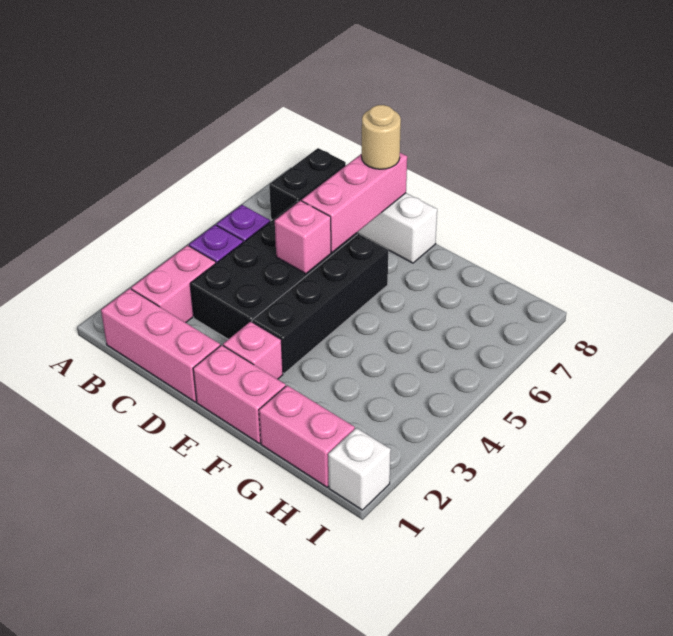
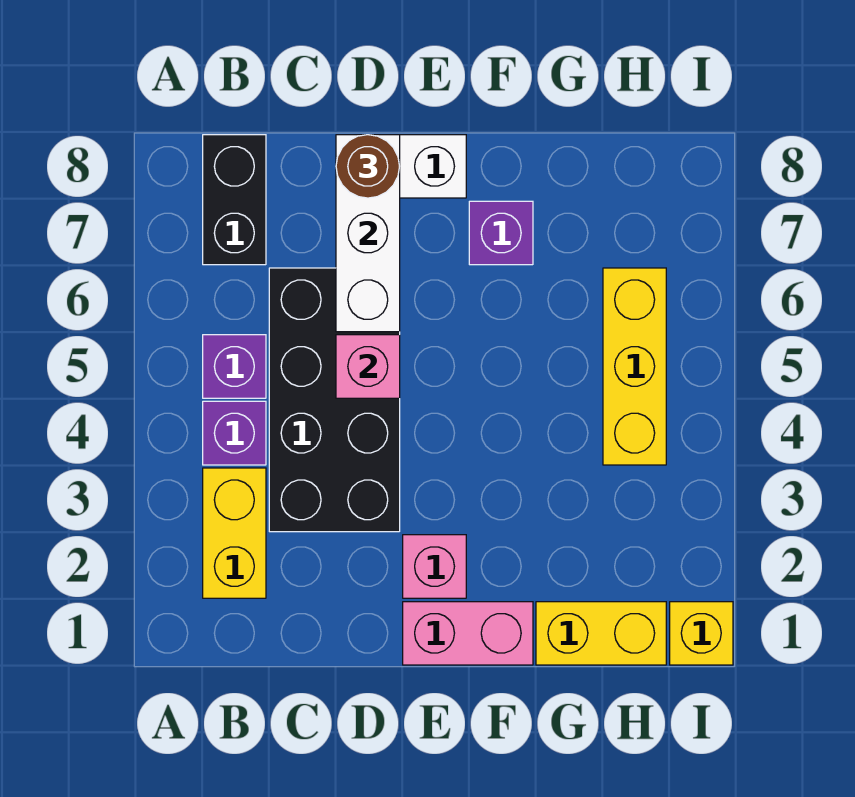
pink brick B1:D1 level 1 -> none
pink brick B2:B3 level 1 -> yellow brick B2:B3 level 1
pink brick D6:D8 level 2 -> white brick D6:D8 level 2
tan round brick D8 level 3 -> brown round brick D8 level 3
black brick E3:E6 level 1 -> none
none -> purple brick F7 level 1
pink brick G1:H1 level 1 -> yellow brick G1:H1 level 1
none -> yellow brick H4:H6 level 1
white brick I1 level 1 -> yellow brick I1 level 1

